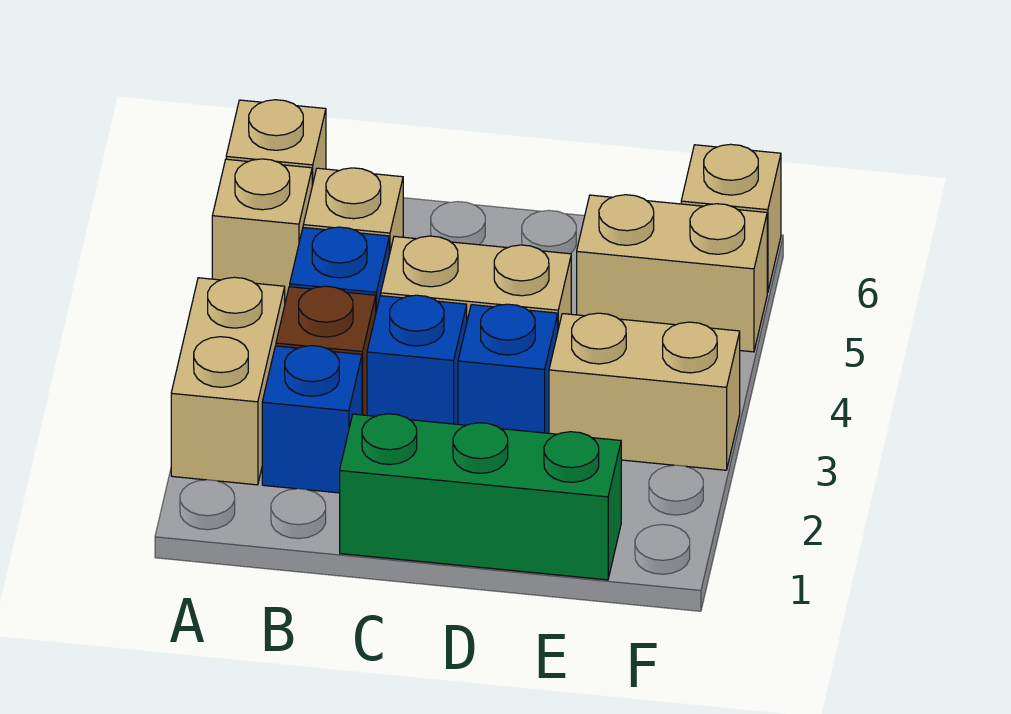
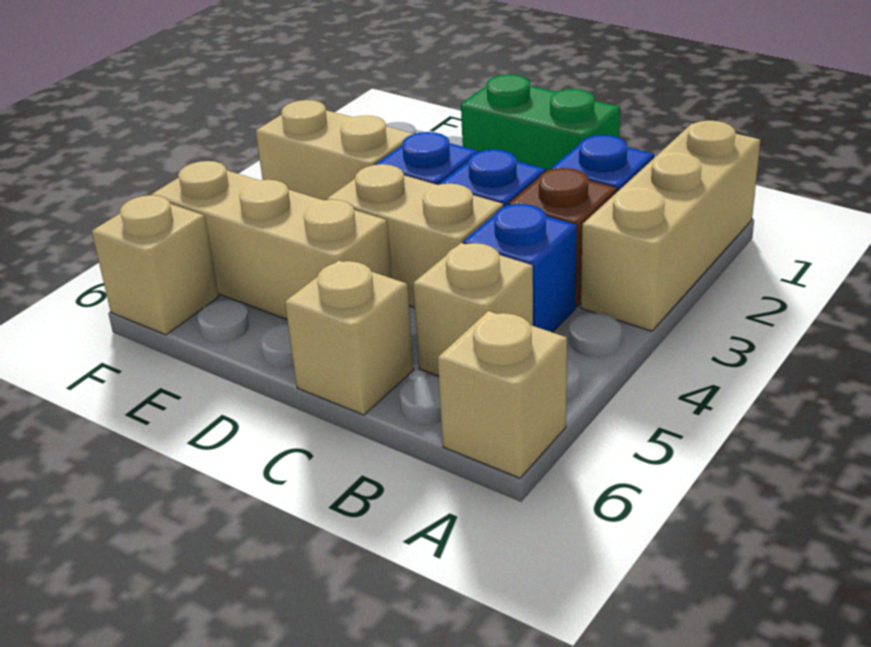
tan brick A2:A3 level 1 -> tan brick A1:A3 level 1
tan brick A5 level 1 -> tan brick C6 level 1
green brick C1:E1 level 1 -> green brick C1:D1 level 1
tan brick E5:F5 level 1 -> tan brick D5:F5 level 1

